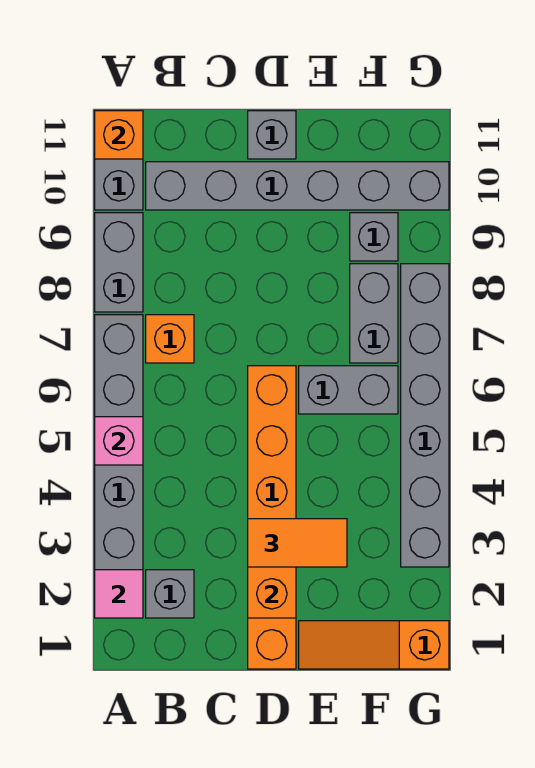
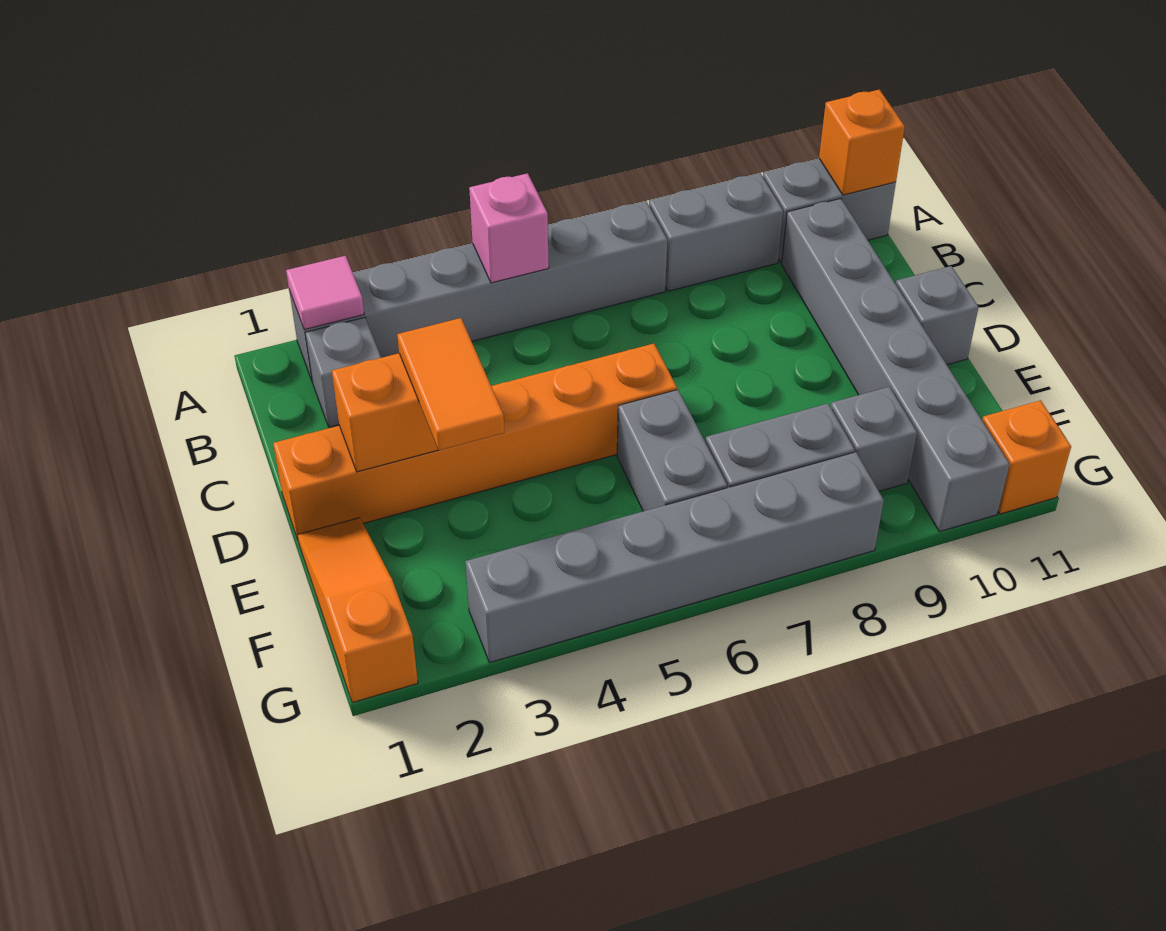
orange brick B7 level 1 -> orange brick G11 level 1

